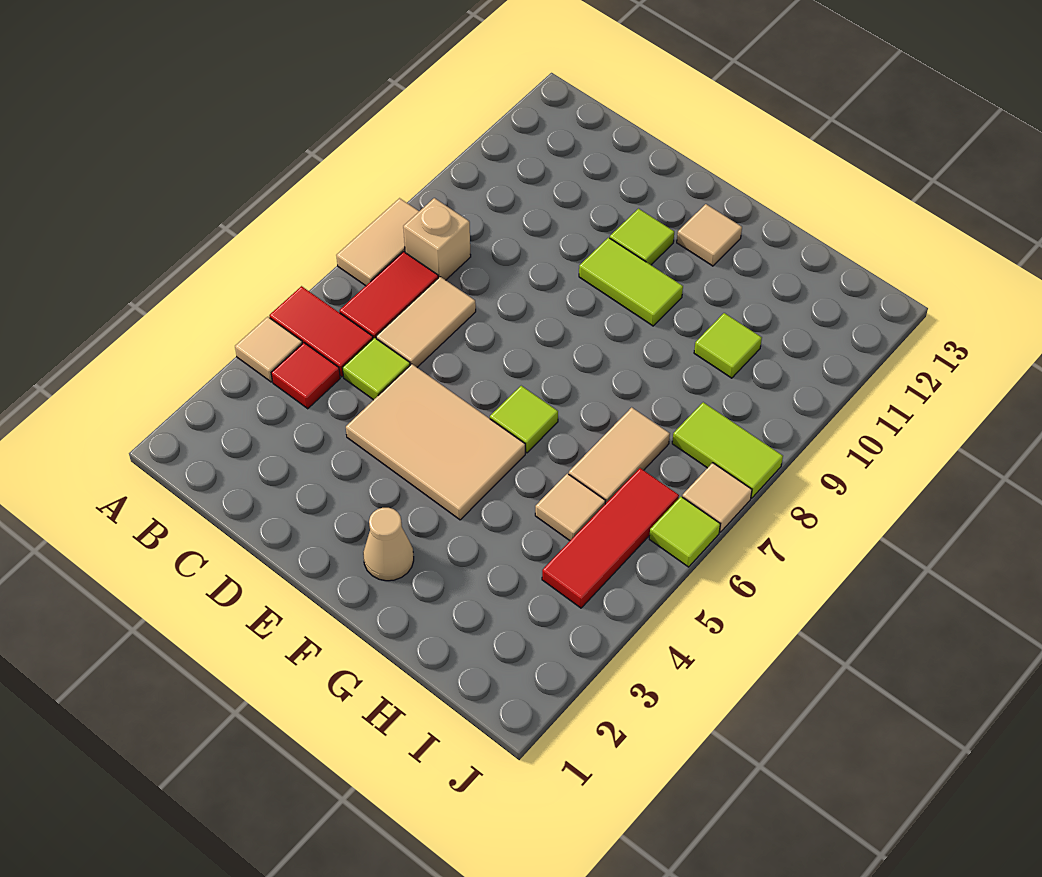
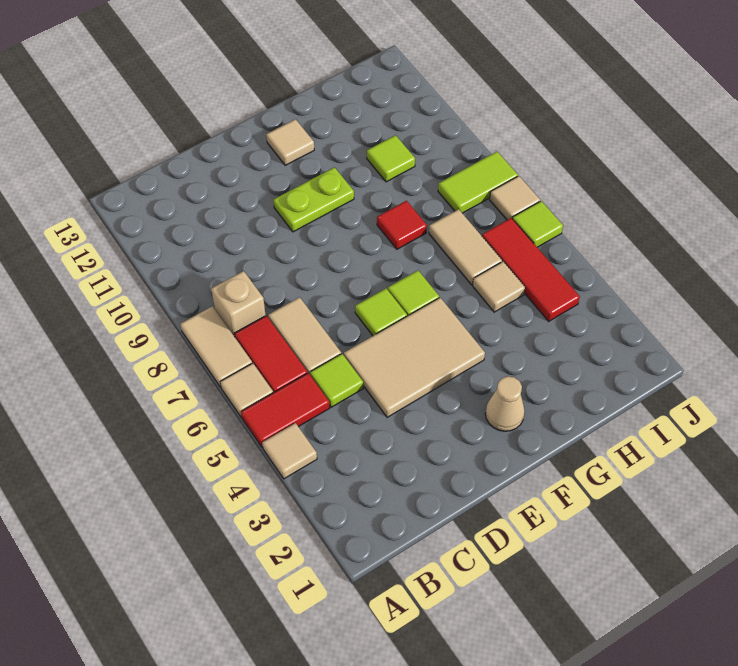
none -> tan tile A6 level 1
red tile B4 level 1 -> red tile G8 level 1
lime tile E10:F10 level 1 -> lime plate E10:F10 level 1
lime tile E11 level 1 -> lime tile E6 level 1

